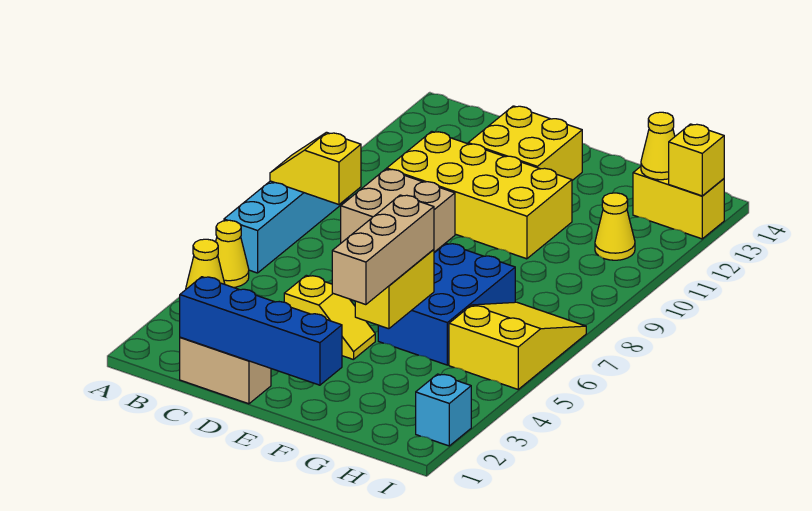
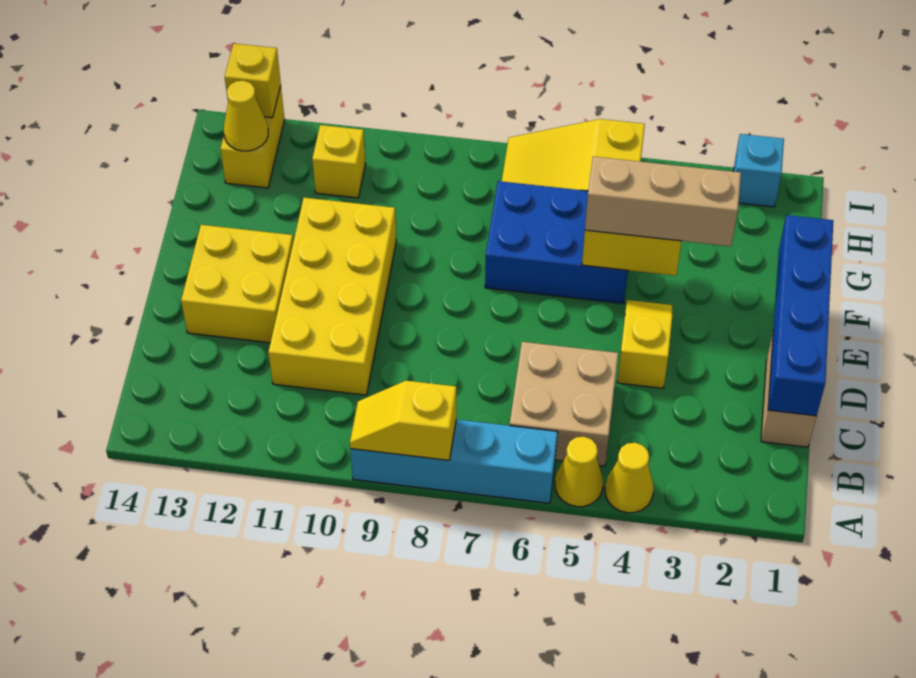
yellow slope A8:B8 level 2 top B -> yellow slope A8:A9 level 2 top 8
tan brick C8:D9 level 1 -> tan brick B5:C6 level 1
yellow cone H11 level 1 -> yellow brick H11 level 1

